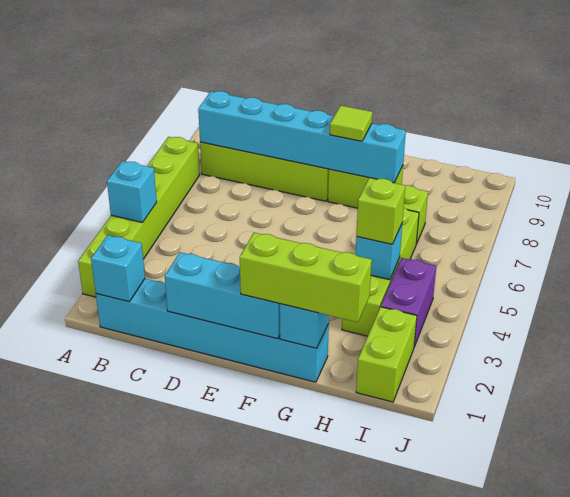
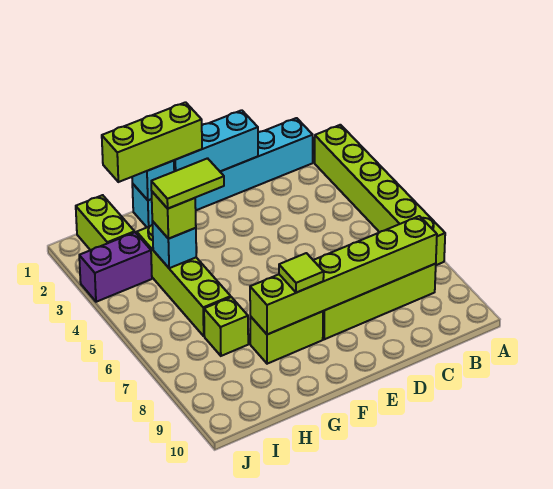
cyan brick A4 level 2 -> none
cyan brick B1 level 2 -> none
cyan brick B8:G8 level 2 -> lime brick B8:G8 level 2
none -> lime tile G4:H4 level 4
purple brick I3:I4 level 1 -> purple brick I3:J3 level 1

